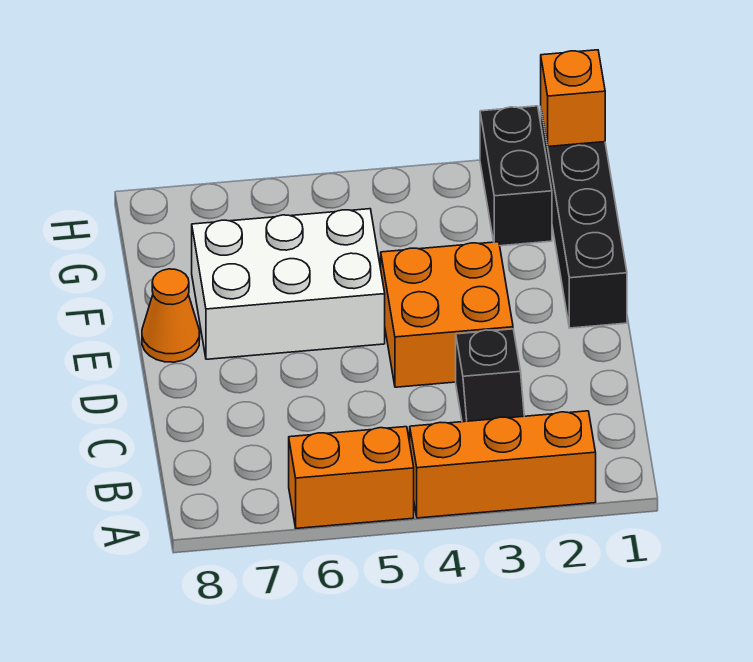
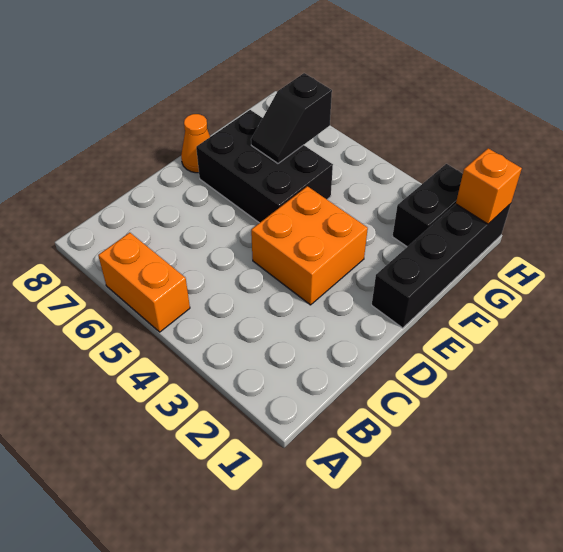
orange brick A2:A4 level 1 -> none
black slope B3:C3 level 1 top C -> black slope F6:G6 level 2 top G
white brick E5:F7 level 1 -> black brick E5:F7 level 1

